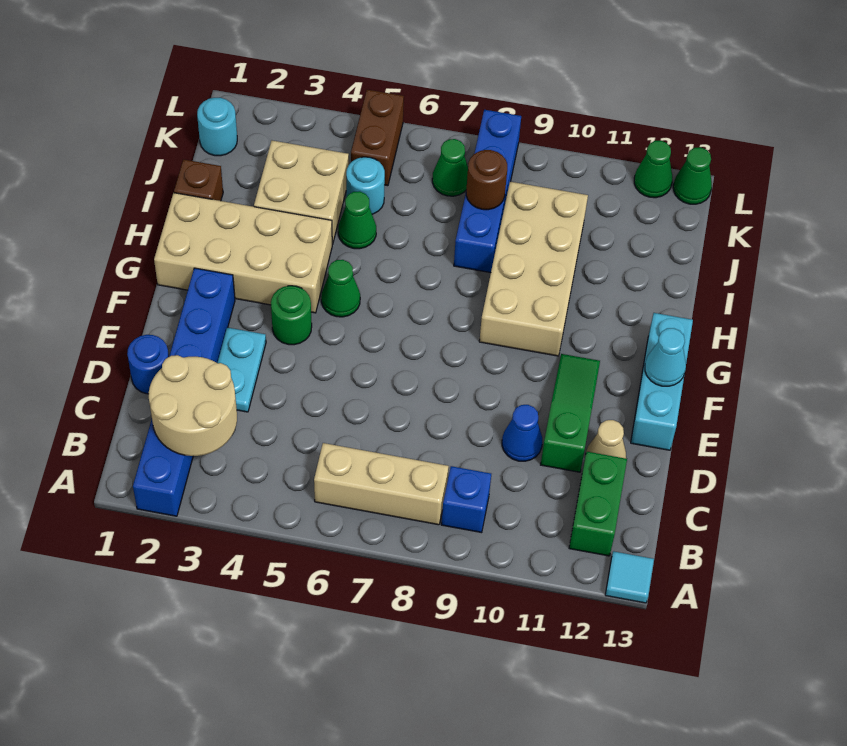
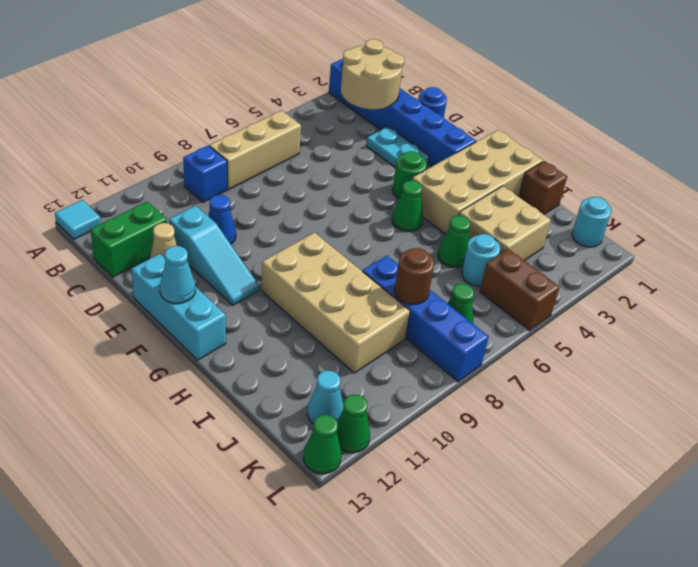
green brick B12:C12 level 1 -> green brick C12:C13 level 1
green slope D11:F11 level 1 top D -> cyan slope D11:F11 level 1 top D
none -> cyan cone K12 level 1

